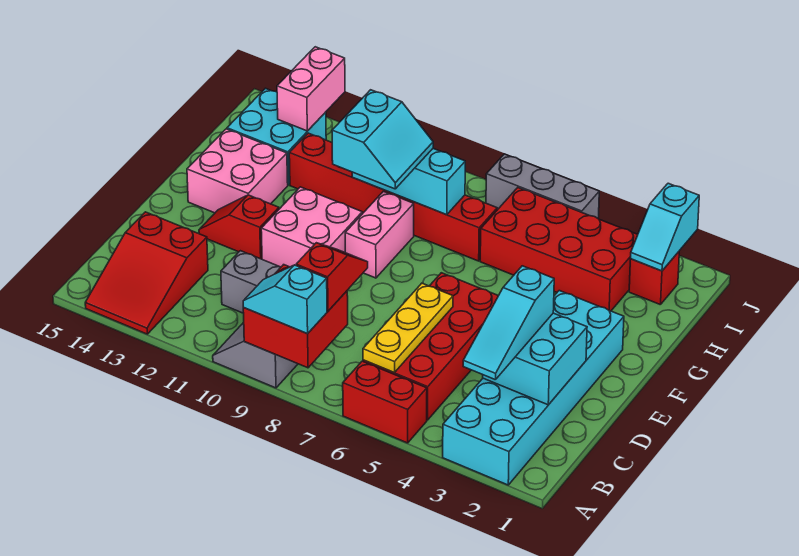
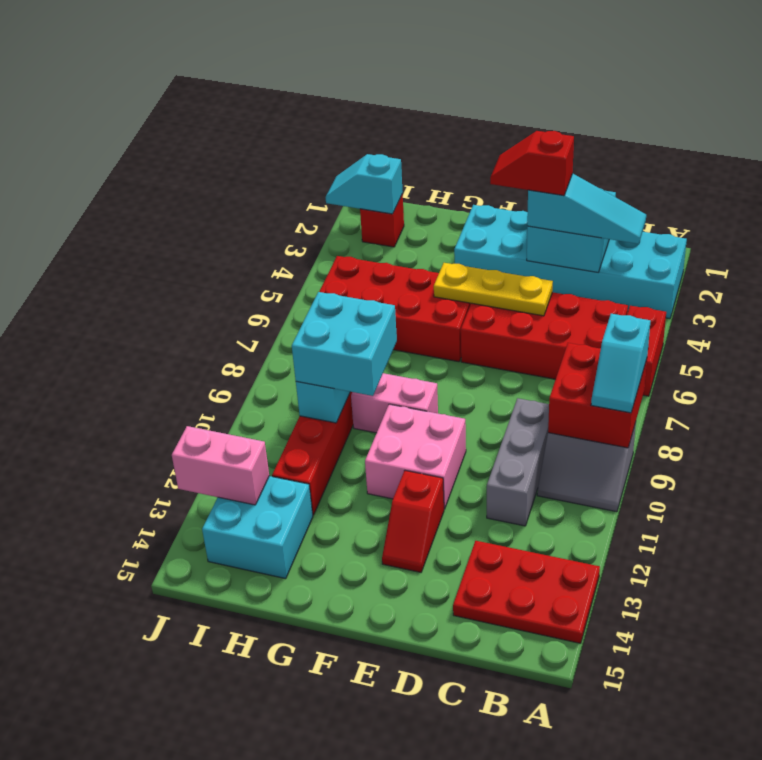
red slope A13:C14 level 1 top C -> red plate A13:C14 level 1
yellow plate B6:D6 level 2 -> yellow plate D5:F5 level 2
red slope B8:C8 level 3 top B -> red slope D3:E3 level 4 top D
pink brick F13:G14 level 1 -> none
cyan slope G9:H10 level 3 top 10 -> cyan brick G9:H10 level 3
red brick H3:I6 level 1 -> red brick F5:I6 level 1
cyan slope I2:J2 level 2 top J -> cyan slope I2:J2 level 2 top I
grey brick J5:J7 level 1 -> none

